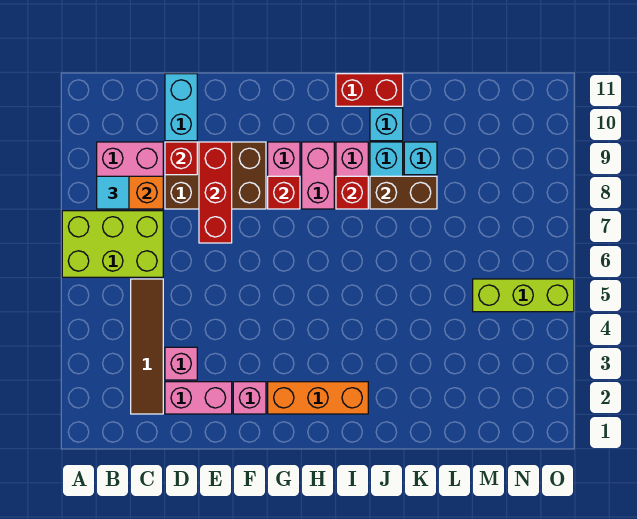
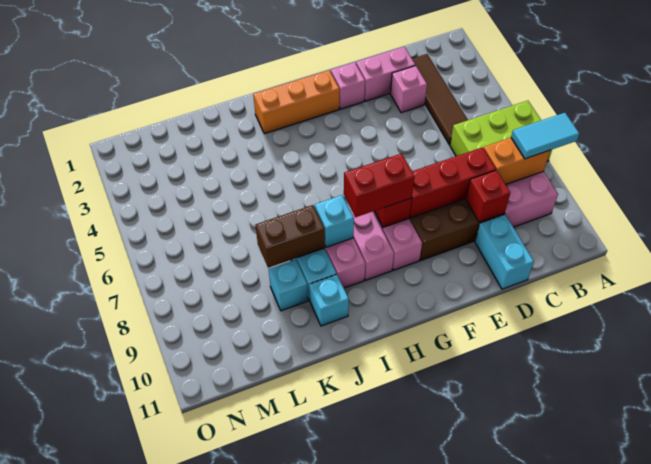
cyan tile B8 level 3 -> cyan tile A8:B8 level 3
red brick E7:E9 level 2 -> red brick D8:F8 level 2
red brick I8 level 2 -> cyan brick I8 level 2
red brick I11:J11 level 1 -> red brick G8:H8 level 3
lime brick M5:O5 level 1 -> none

